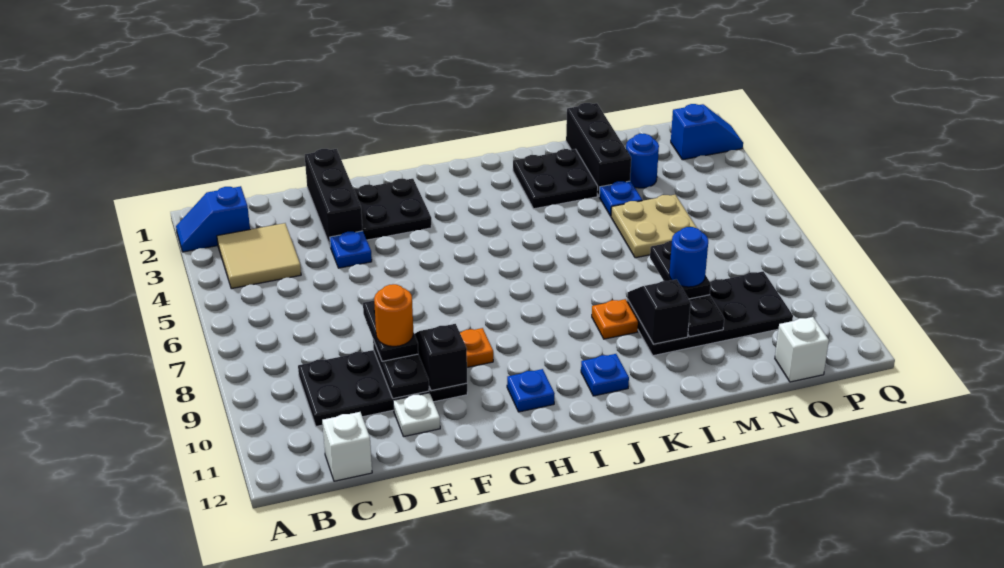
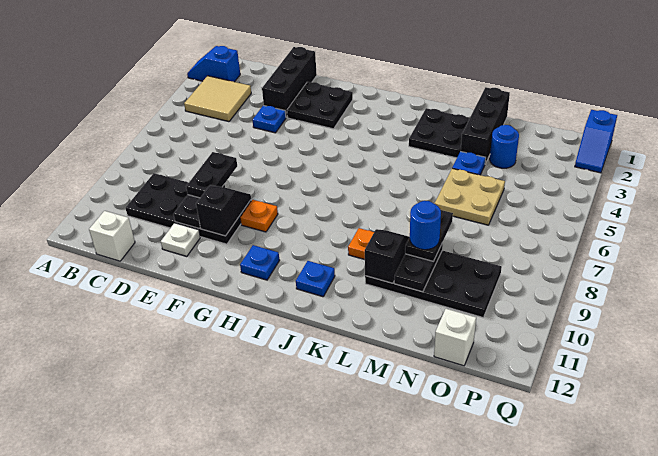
orange round brick E9 level 4 -> none
blue slope P2:Q2 level 1 top P -> blue slope Q1:Q2 level 1 top 1

